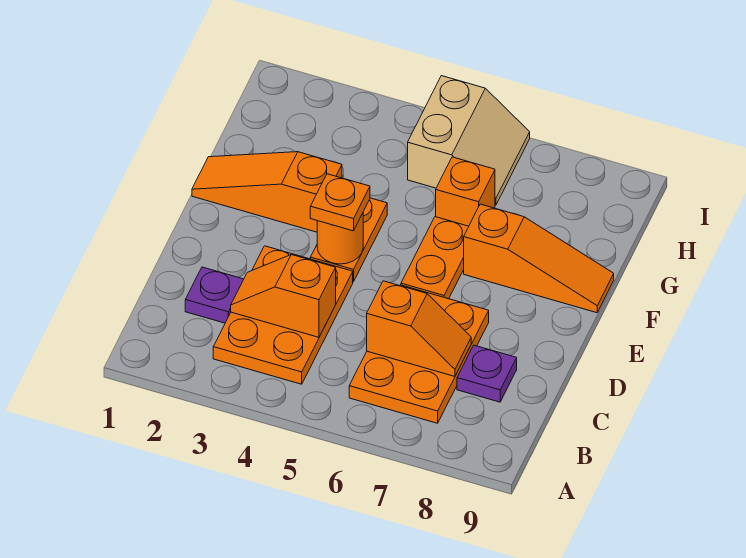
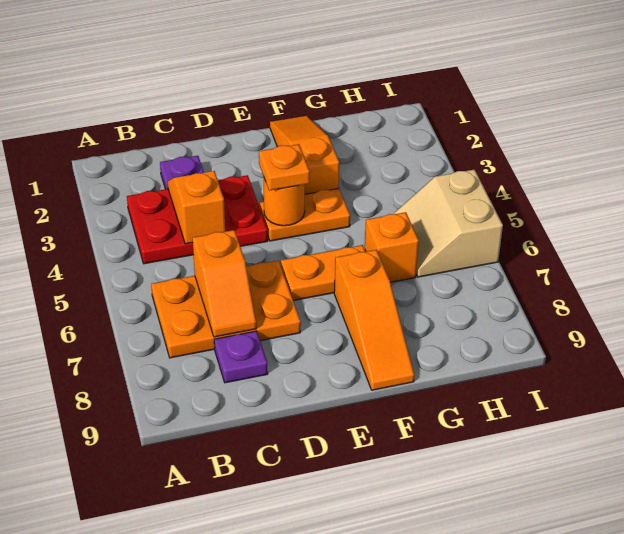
orange plate B3:D4 level 1 -> red plate B3:D4 level 1
tan slope H5:I6 level 1 top 5 -> tan slope H5:I6 level 1 top I

